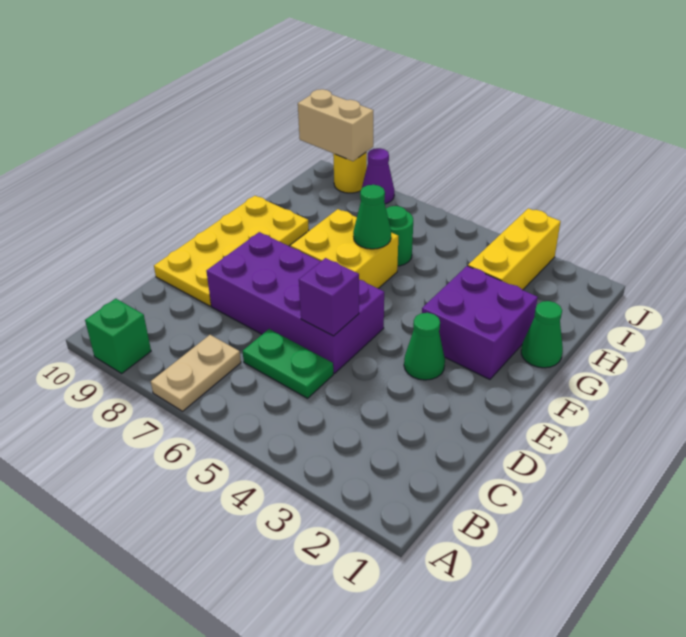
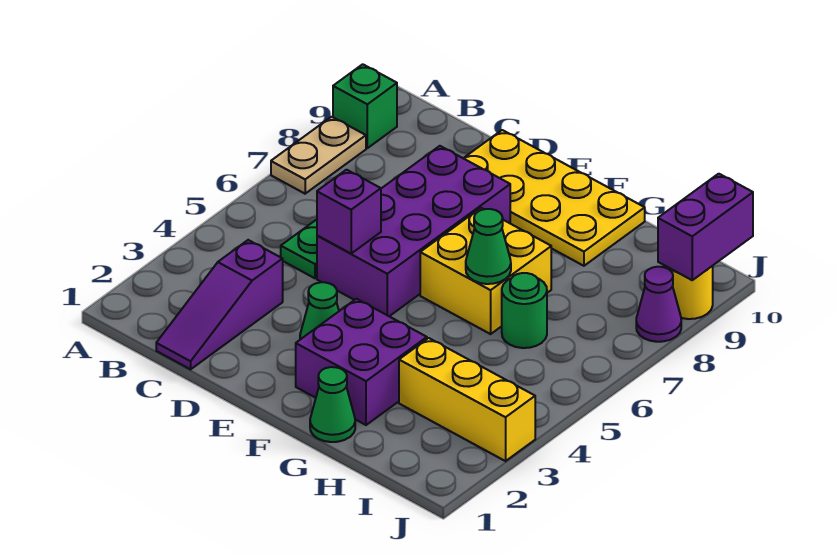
tan plate A7:B7 level 1 -> tan plate A7:A8 level 1
none -> purple slope C1:C3 level 1 top 3
tan brick J9:J10 level 2 -> purple brick J9:J10 level 2

